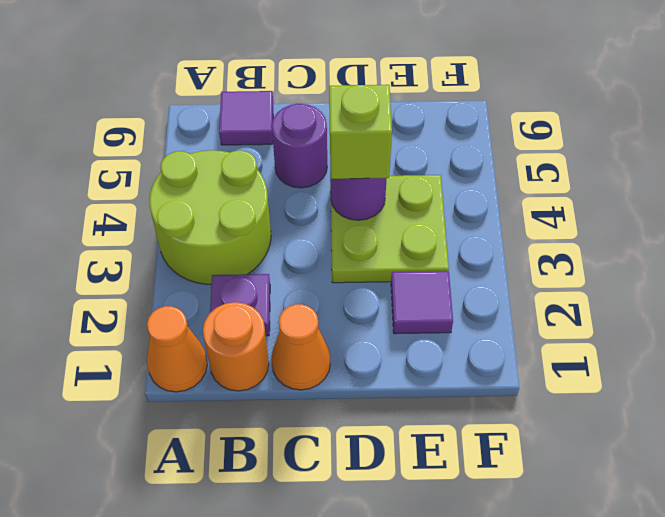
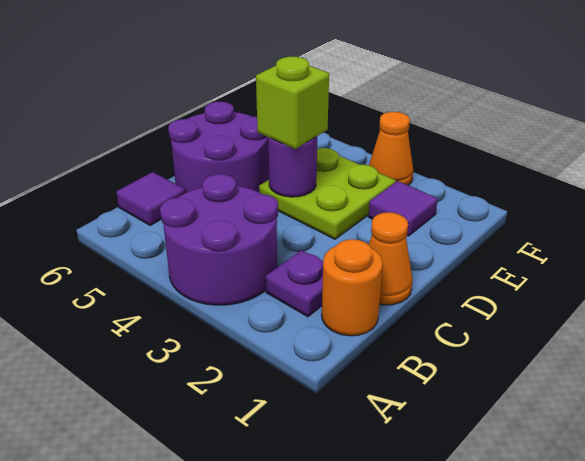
orange cone A1 level 1 -> orange cone F3 level 1
lime round brick A3:B4 level 1 -> purple round brick A3:B4 level 1
purple round brick C5 level 1 -> purple round brick C5:D6 level 1

